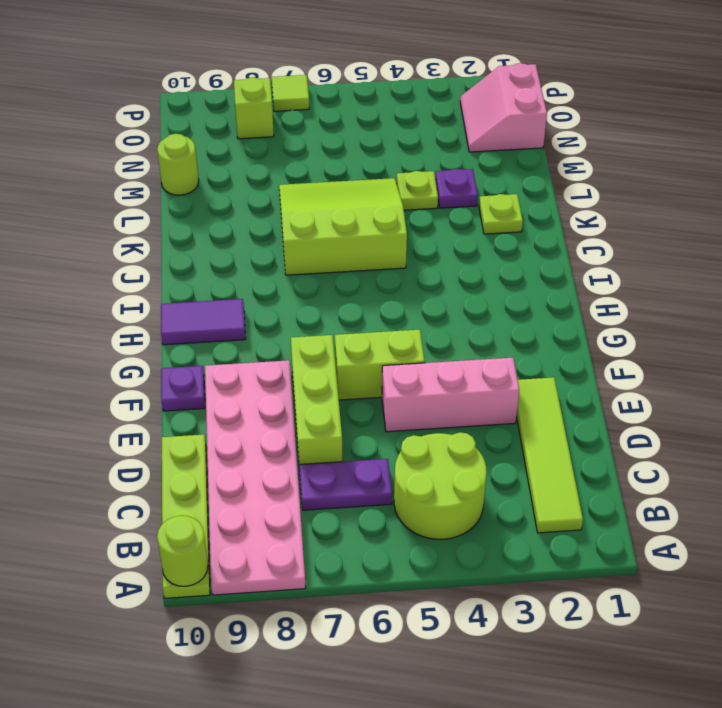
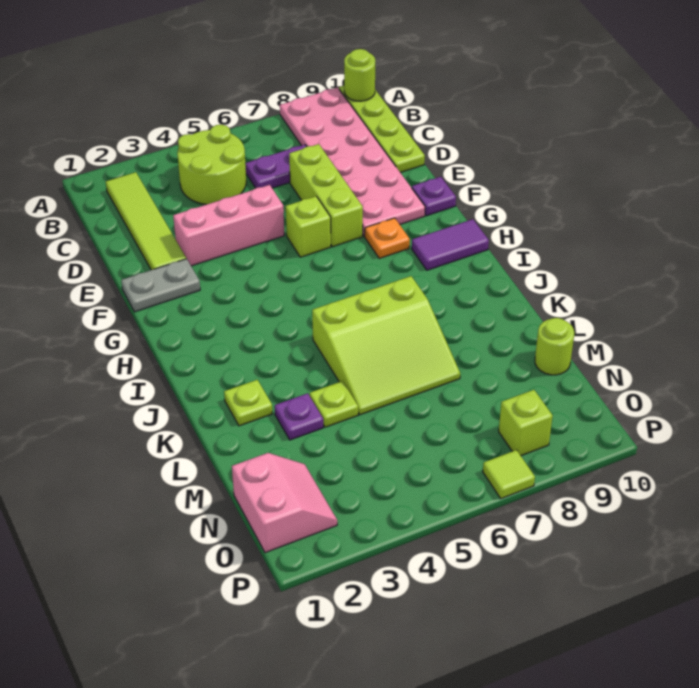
none -> grey plate F1:F2 level 1
lime brick F5:F6 level 1 -> lime brick F6 level 1
none -> orange plate G8 level 1

